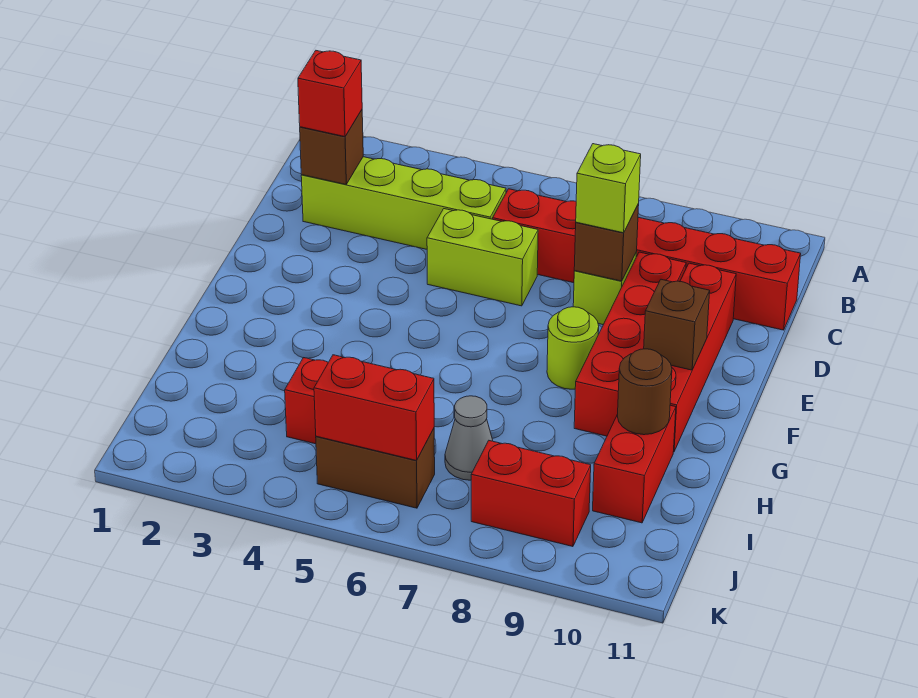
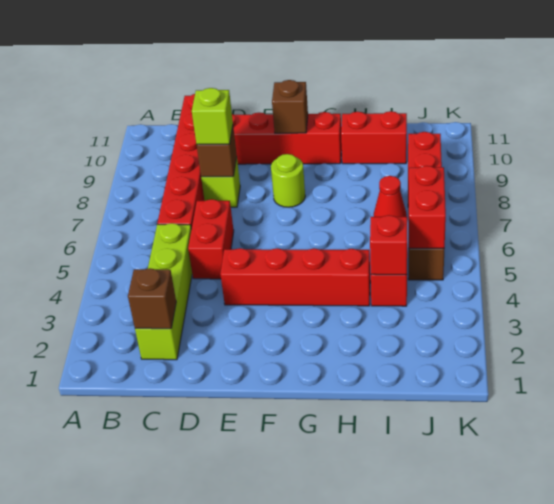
red brick C2 level 3 -> red brick I4 level 2
lime brick D5:D6 level 1 -> red brick D5:D6 level 1
red brick D9:G9 level 1 -> red brick E4:H4 level 1
brown round brick H10 level 2 -> none
grey cone I7 level 1 -> red cone I7 level 1

